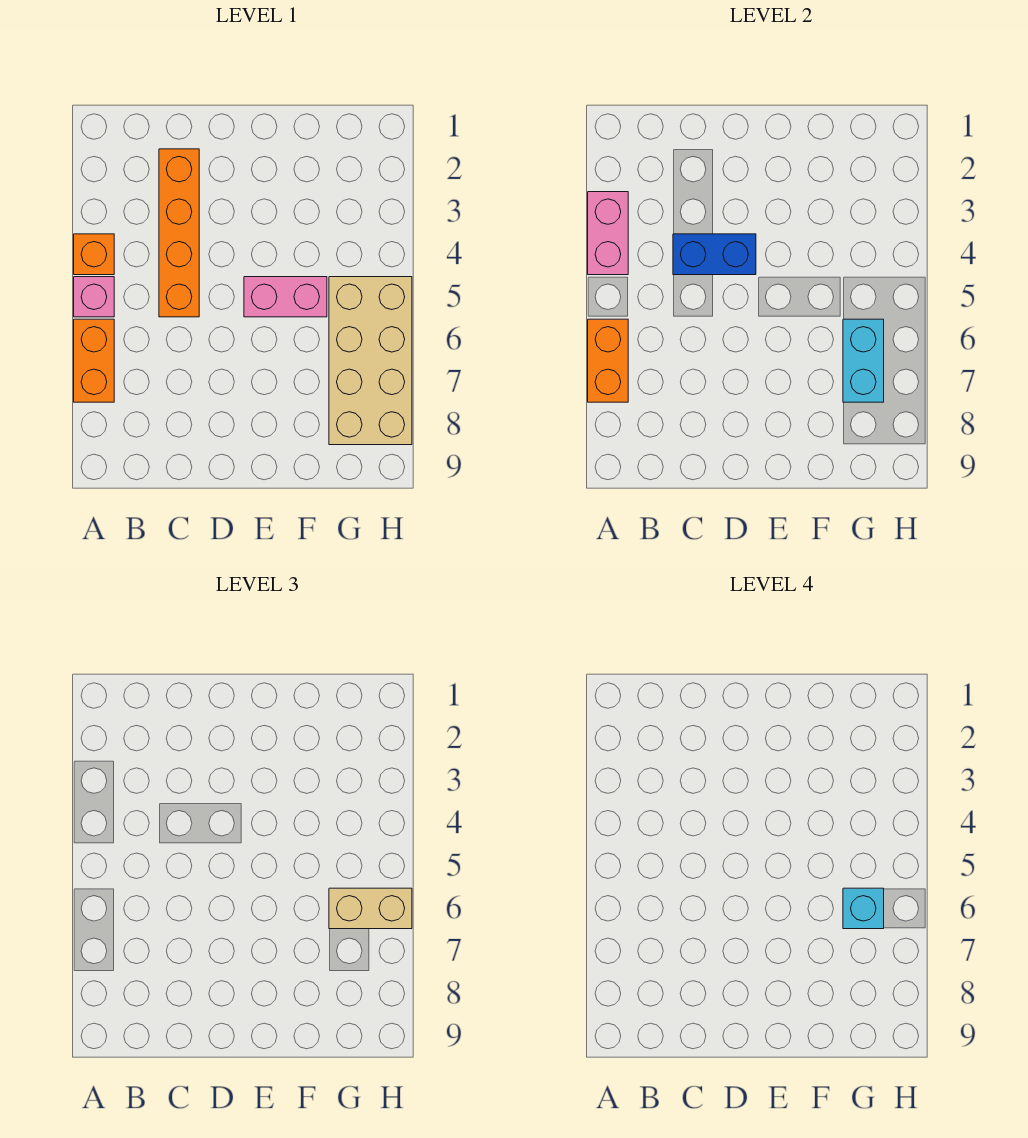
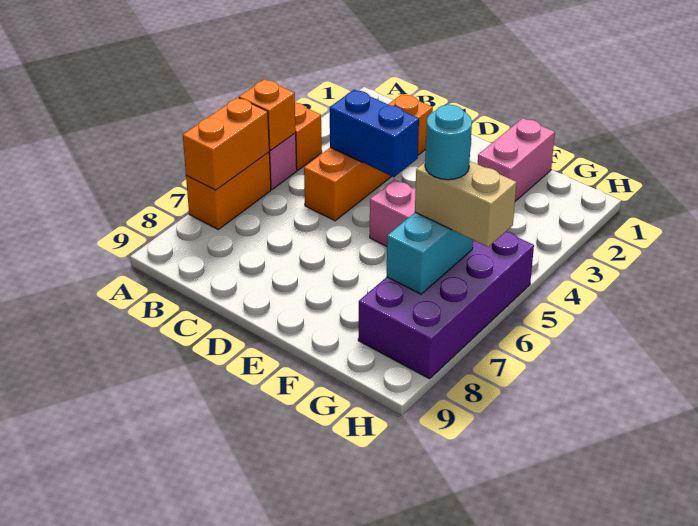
pink brick A3:A4 level 2 -> pink brick F1:F2 level 1
none -> orange brick A5 level 2
tan brick G5:H8 level 1 -> purple brick G5:H8 level 1
cyan brick G6 level 4 -> cyan round brick G6 level 4

